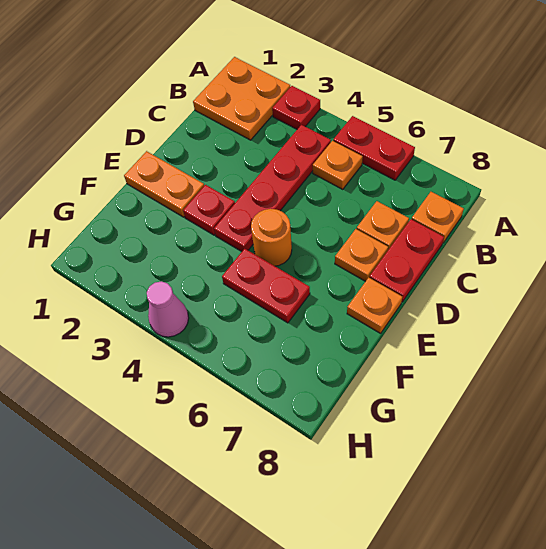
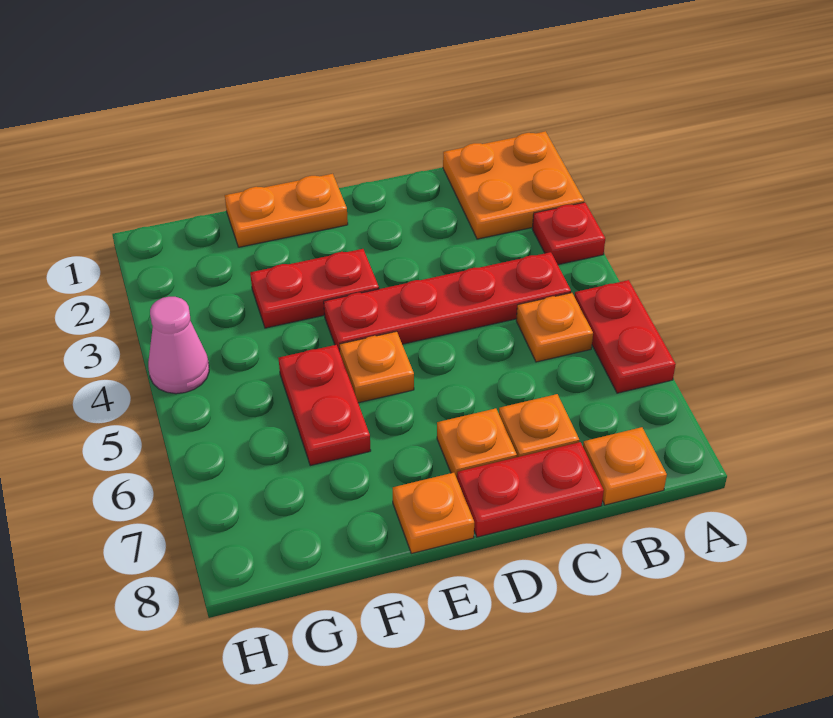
orange plate E1:E2 level 1 -> orange plate E1:F1 level 1
red plate E3 level 1 -> red plate E3:F3 level 1
orange round brick E5 level 1 -> orange plate E5 level 1

